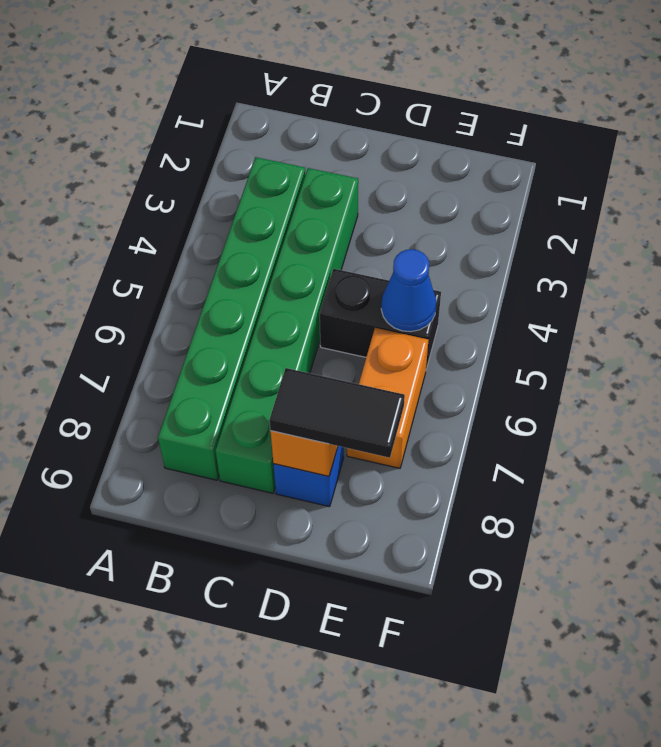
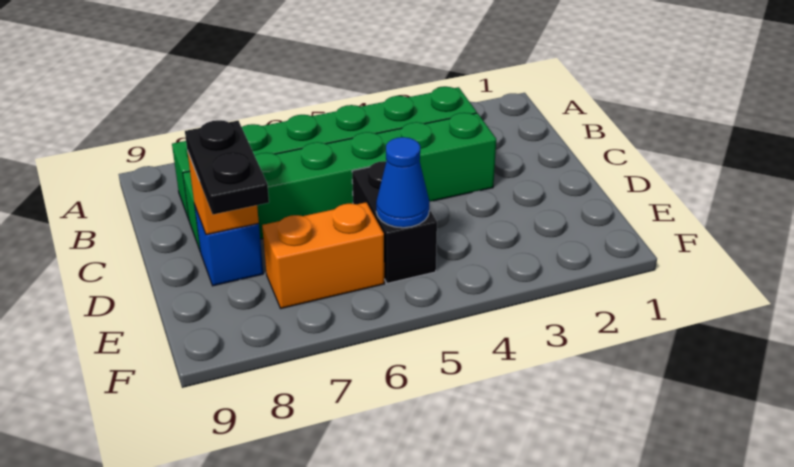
black tile D8:E8 level 3 -> black plate D8:E8 level 3

